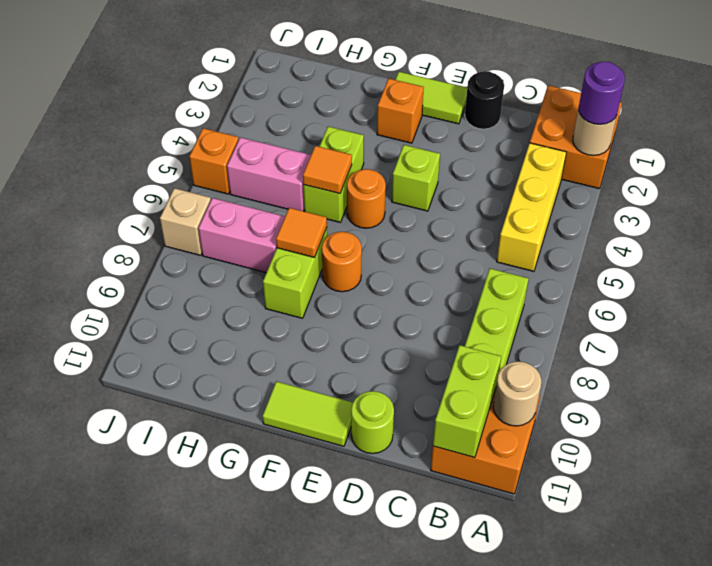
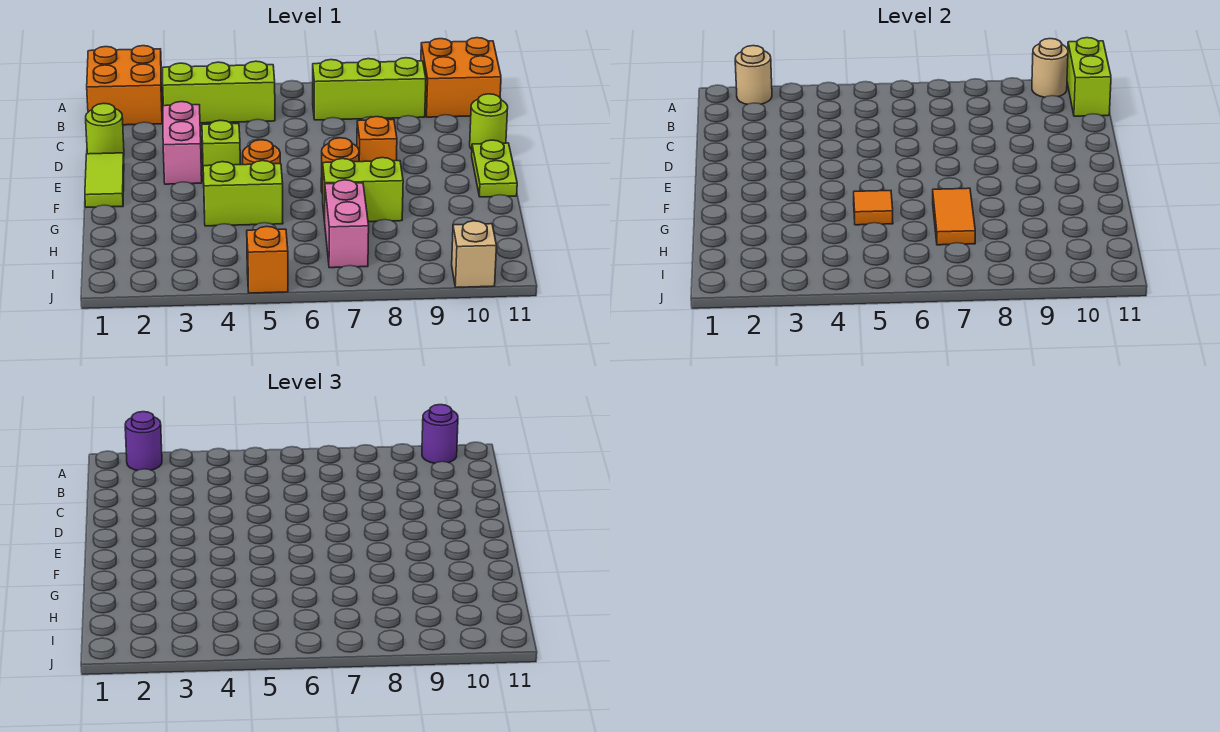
none -> purple round brick A10 level 3
yellow brick B3:B5 level 1 -> lime brick B3:B5 level 1
lime brick B10:B11 level 2 -> lime brick A11:B11 level 2
black round brick D1 level 1 -> lime round brick D1 level 1
lime tile E11:F11 level 1 -> lime plate E11:F11 level 1
orange brick F2 level 1 -> orange brick E8 level 1
orange tile G7 level 2 -> orange tile G7:H7 level 2
pink brick H5:I5 level 1 -> pink brick D3:E3 level 1
tan brick J7 level 1 -> tan brick J10 level 1

